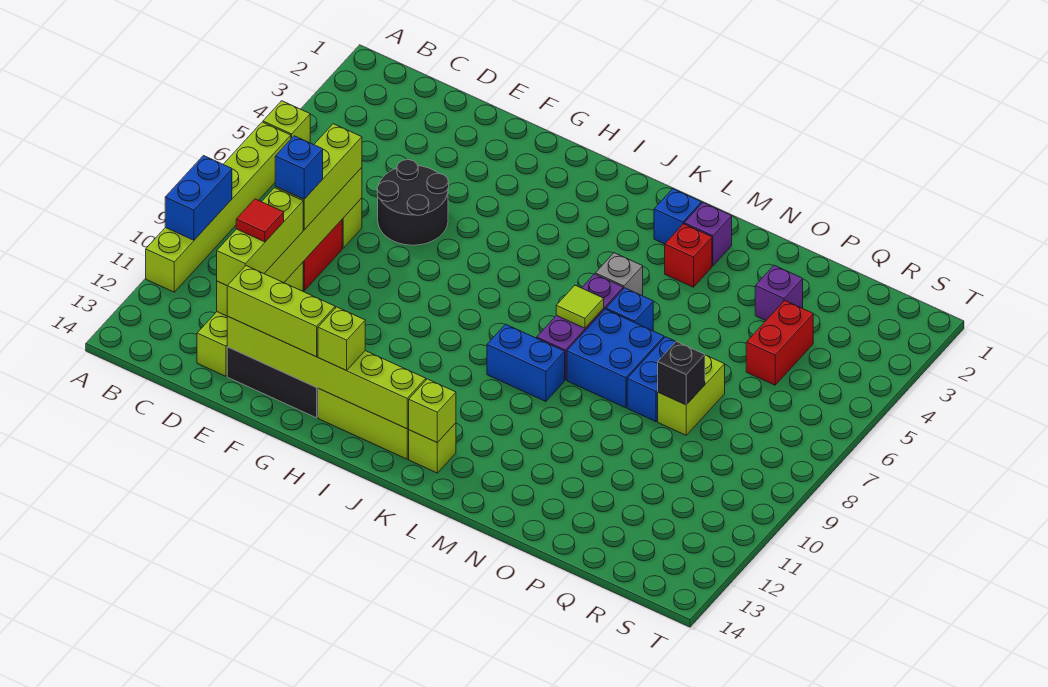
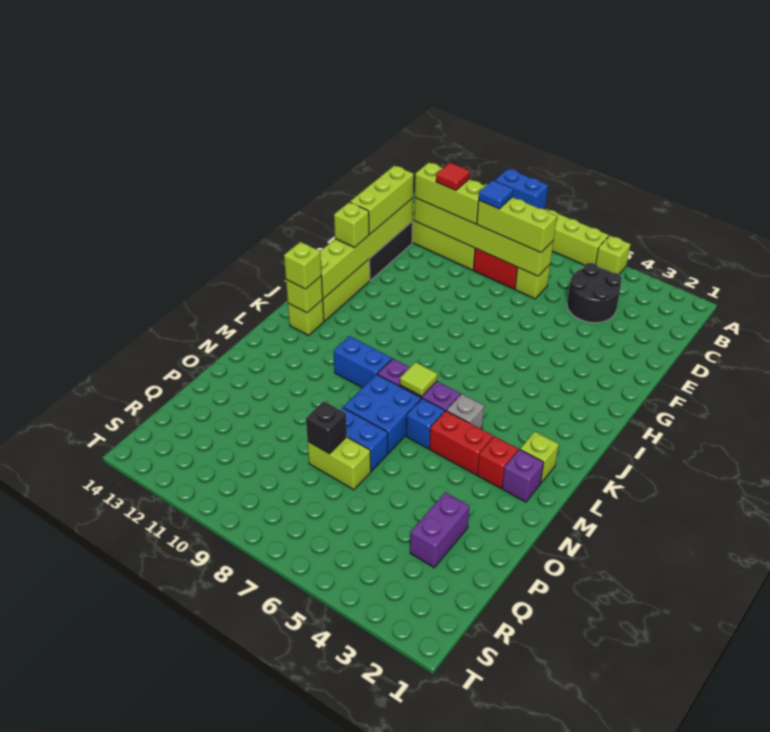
blue brick D9 level 4 -> blue tile D9 level 4
black round brick E5:F6 level 1 -> black round brick C4:D5 level 1
blue brick K9:L9 level 1 -> blue brick L9:L10 level 1
none -> lime brick K13 level 3
blue brick L2 level 1 -> lime brick L2 level 1
purple brick P3 level 1 -> purple brick P3:Q3 level 1
red brick Q4:Q5 level 1 -> red brick M4:M5 level 1

